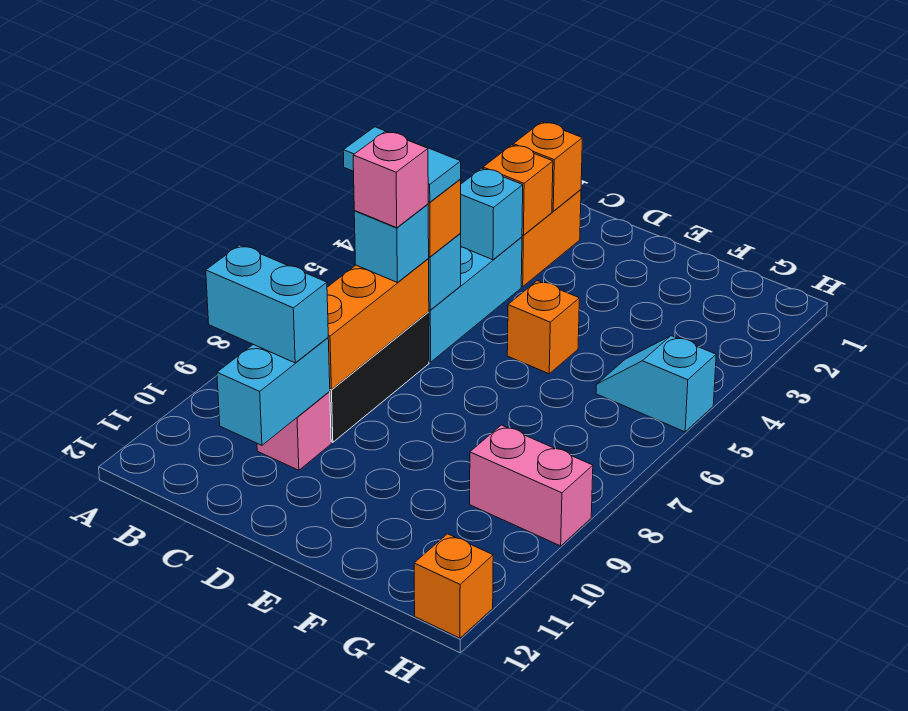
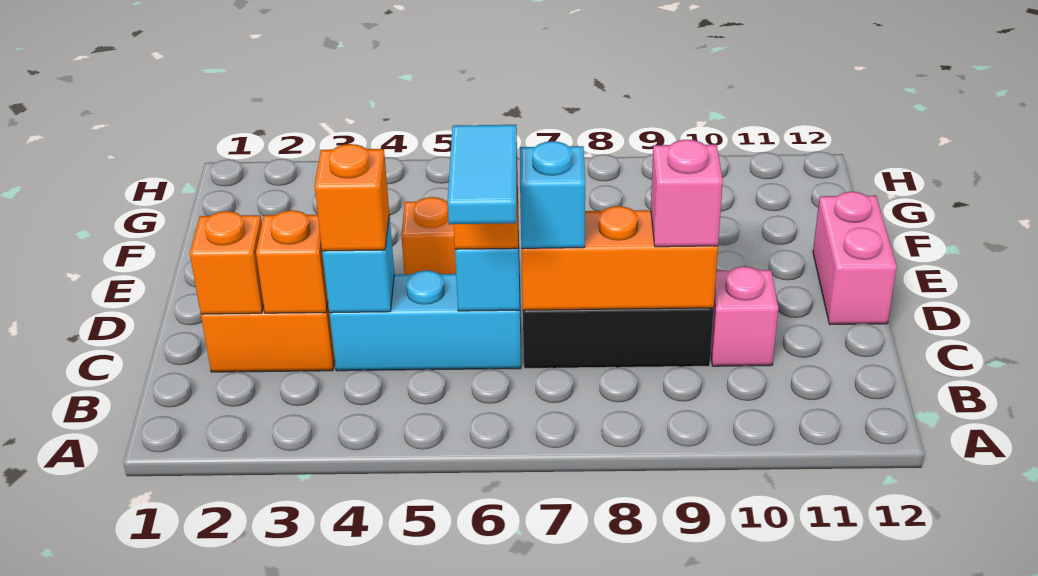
cyan brick B10:C10 level 3 -> none
pink brick C7 level 4 -> pink brick C9 level 3
cyan brick C10:C11 level 2 -> none
cyan slope G5:H5 level 1 top H -> none
pink brick G9:H9 level 1 -> pink brick D12:E12 level 1
orange brick H12 level 1 -> orange brick C4 level 3

